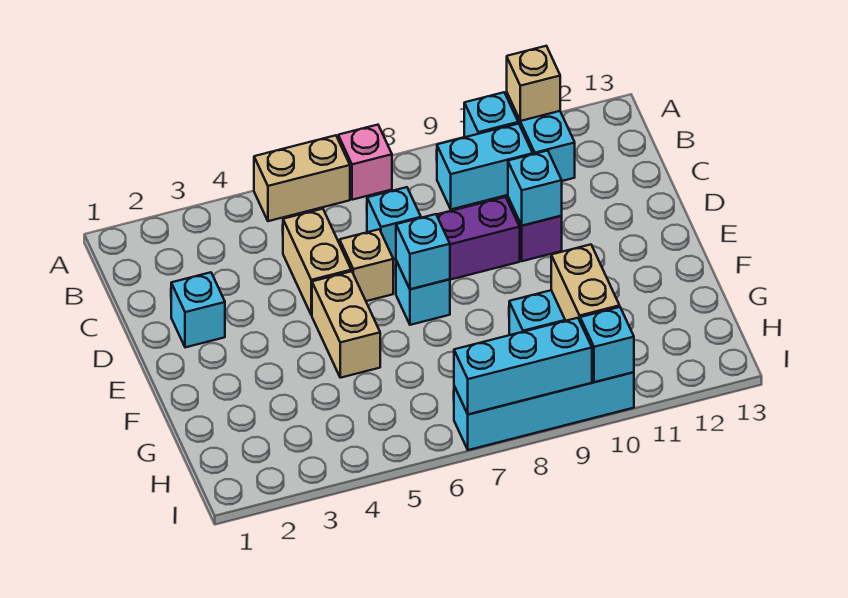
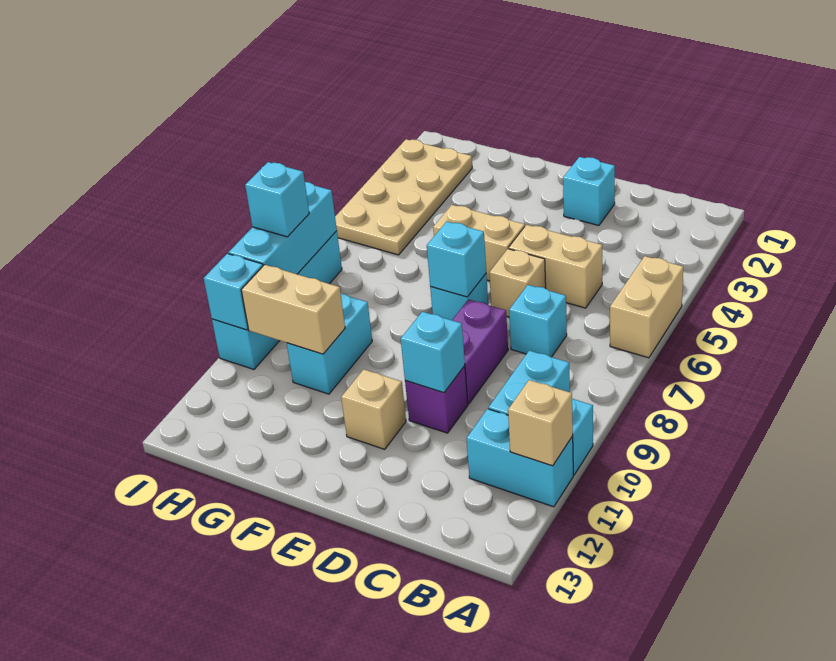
pink brick A7 level 1 -> none
none -> tan brick E11 level 1
none -> tan plate H2:I5 level 1
none -> cyan brick I8 level 3

